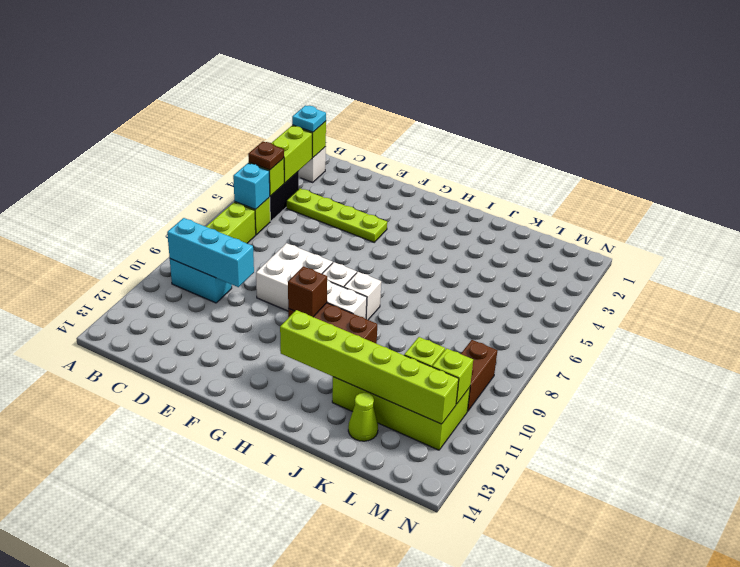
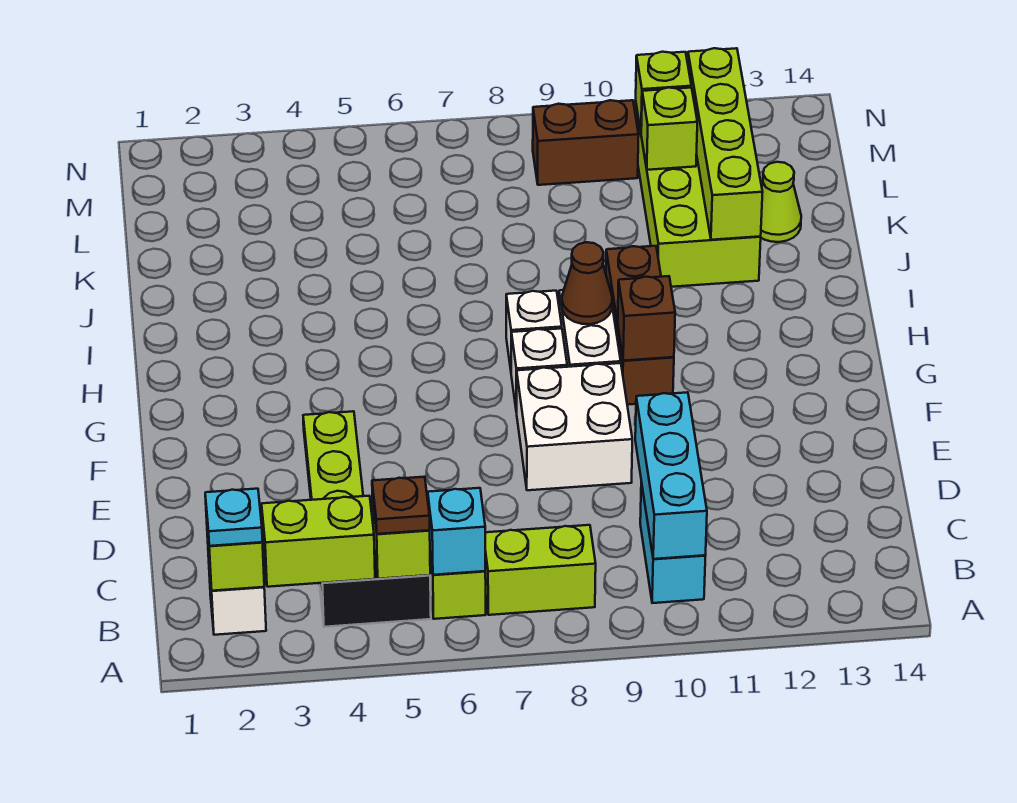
none -> brown cone H9 level 2
lime brick H12:M12 level 2 -> lime brick J12:M12 level 2

